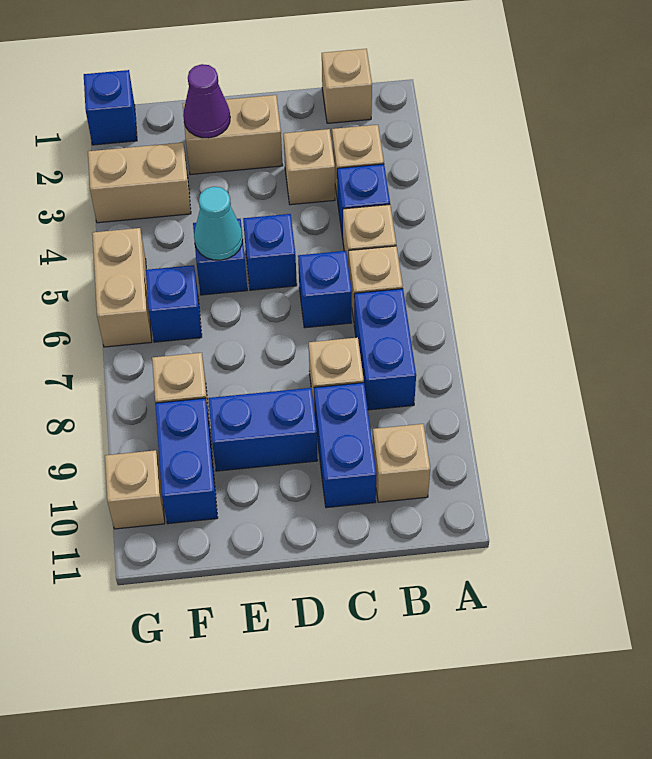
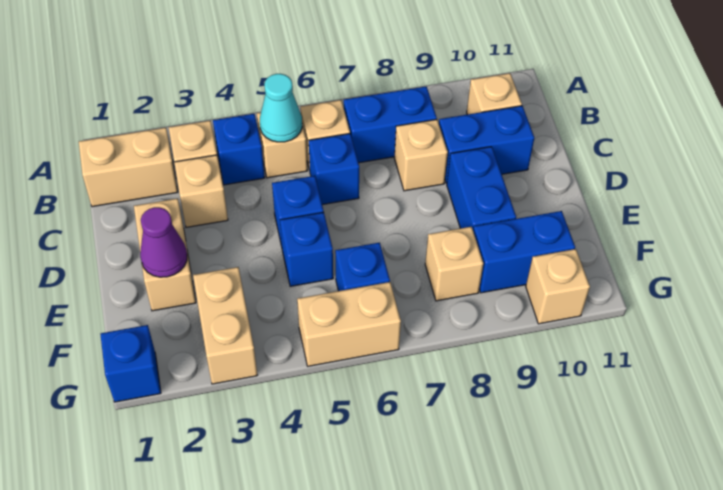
tan brick B1 level 1 -> tan brick B1:B2 level 1
cyan cone E5 level 2 -> cyan cone B5 level 2

